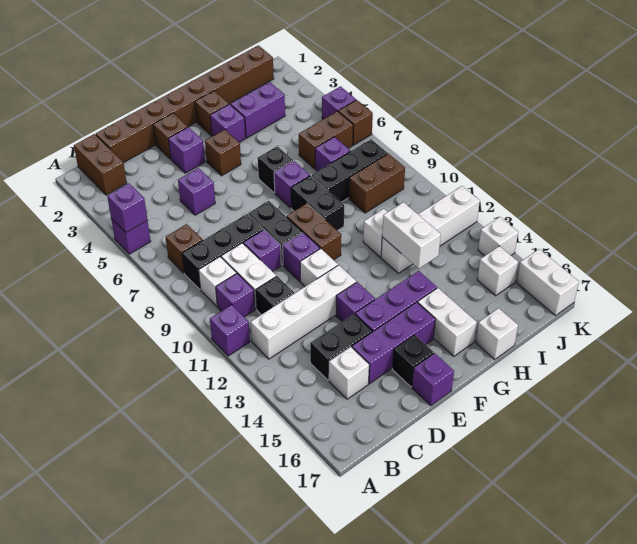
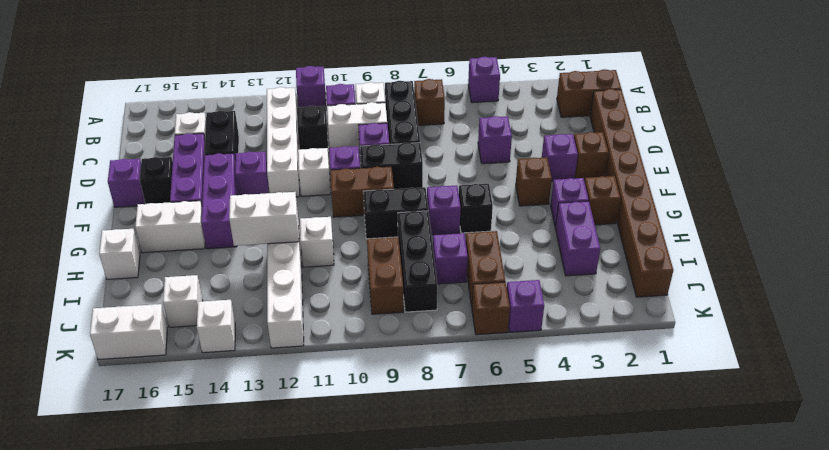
purple brick A5 level 2 -> none

